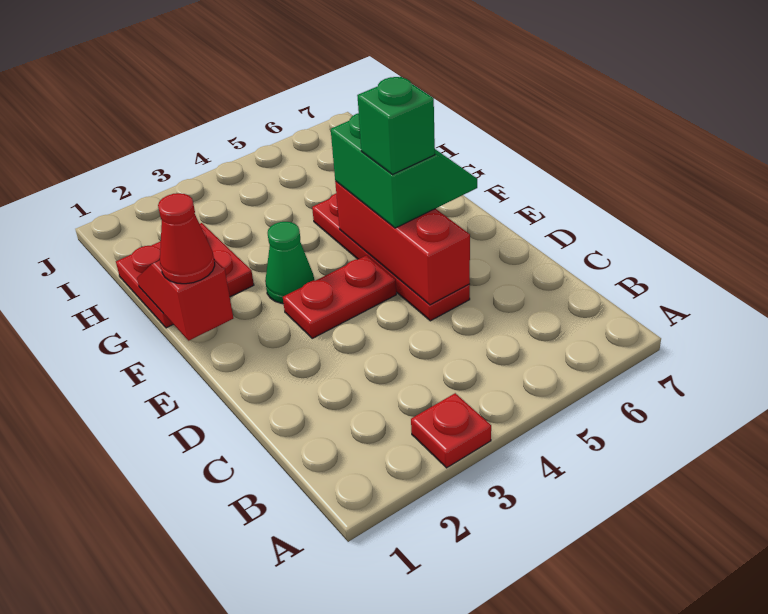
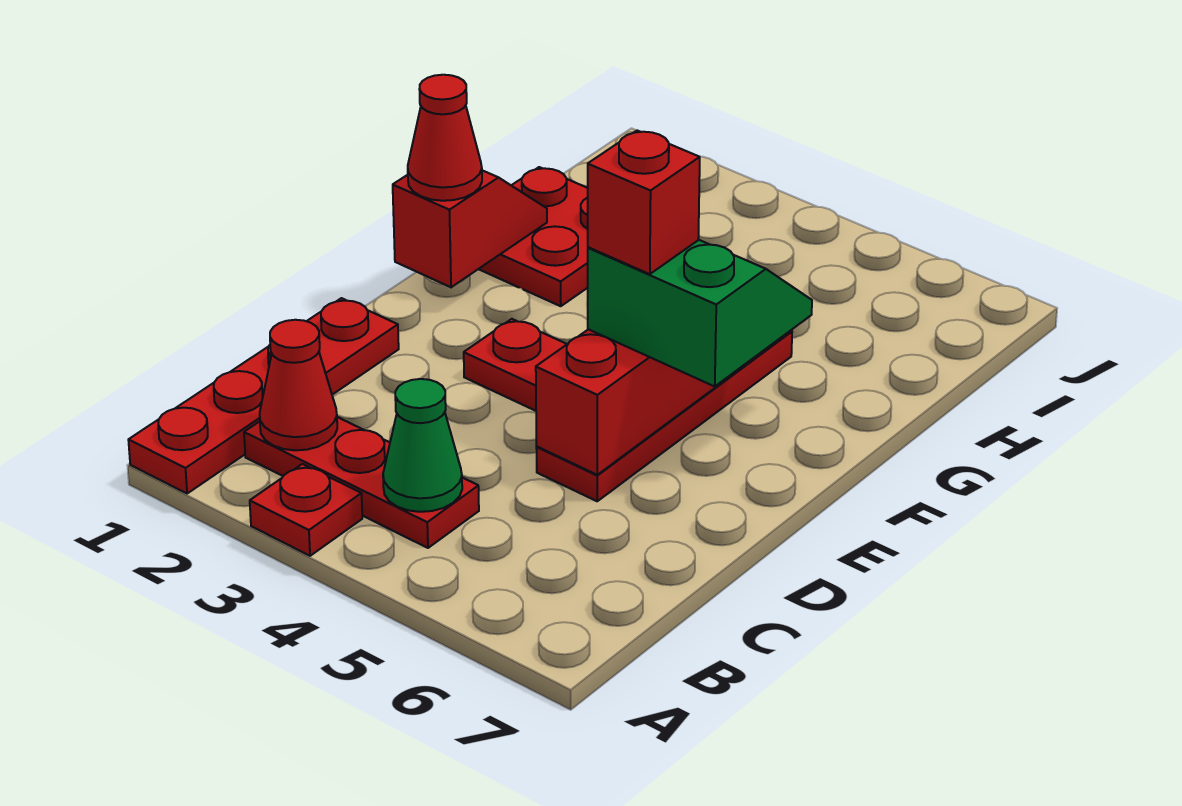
none -> red plate A1:D1 level 1
none -> red plate B2:B4 level 1
none -> red cone B2 level 2
green slope E5:F6 level 3 top 5 -> green slope E5:F6 level 3 top E
green brick E5 level 4 -> red brick E5 level 4
green cone F3 level 1 -> green cone B4 level 2

